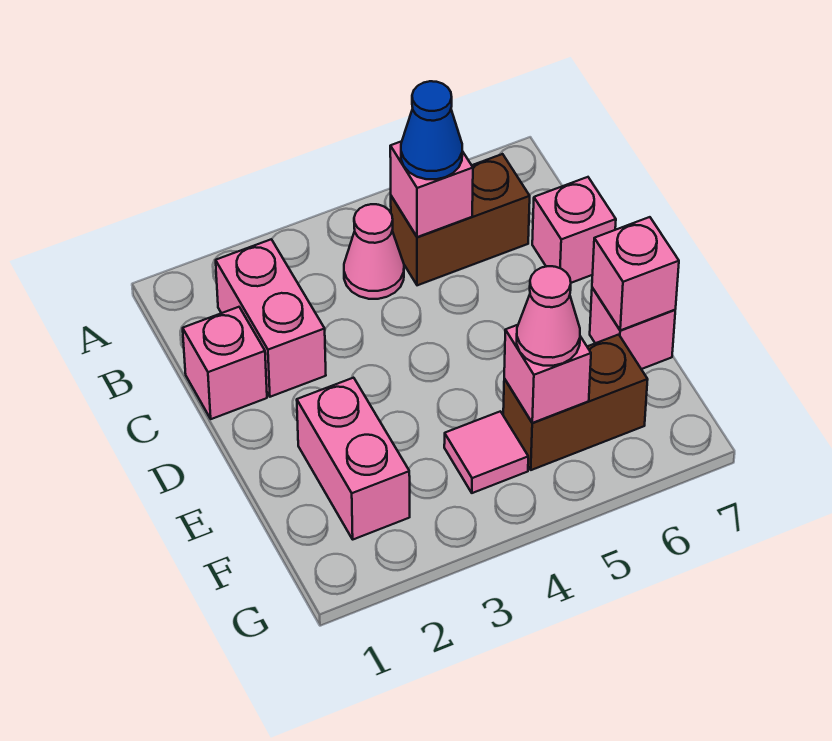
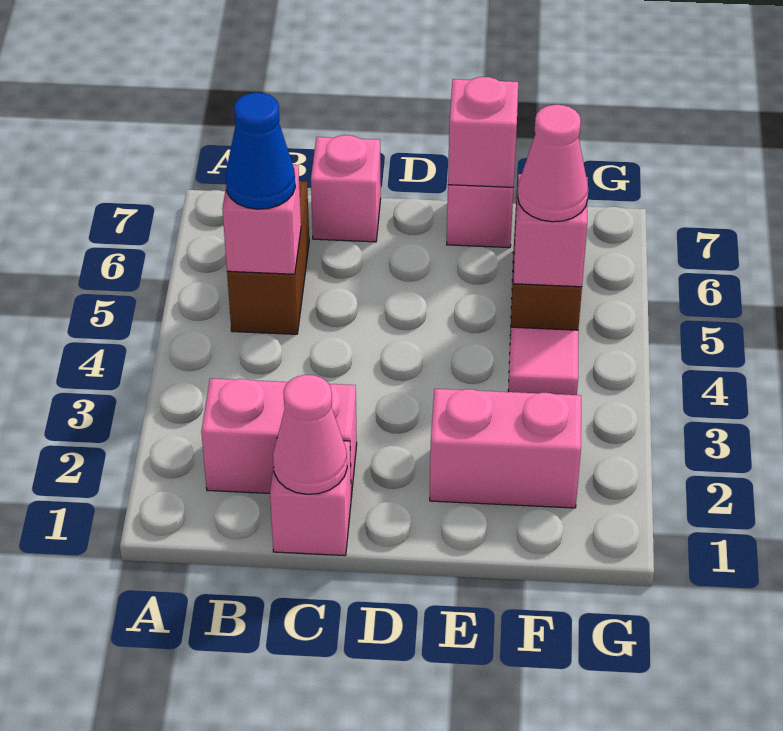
pink cone B4 level 1 -> pink cone C1 level 2

